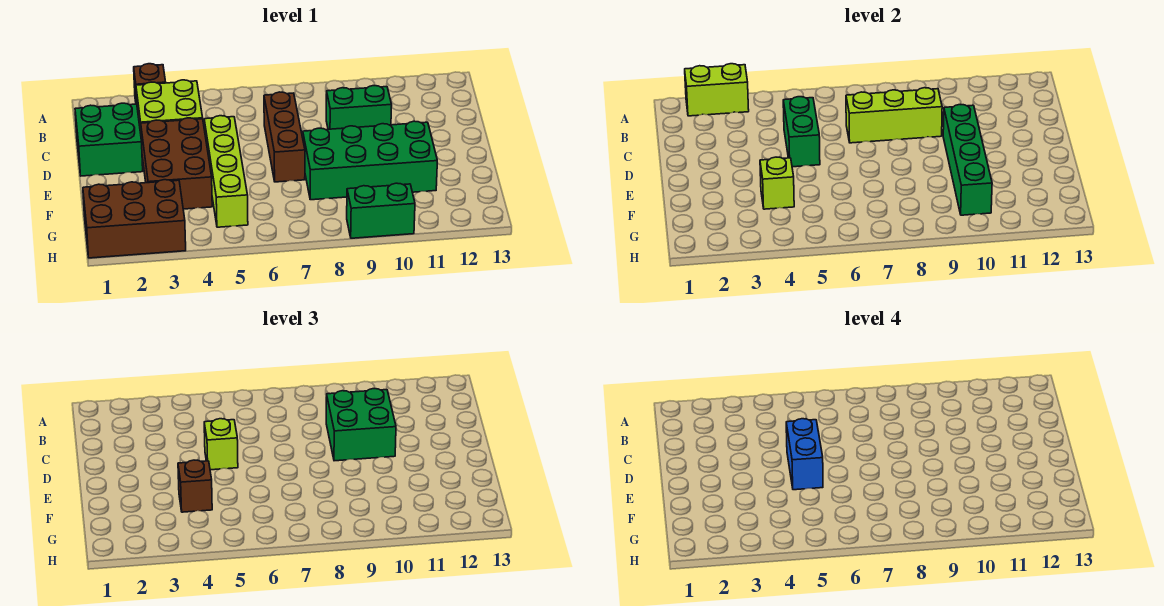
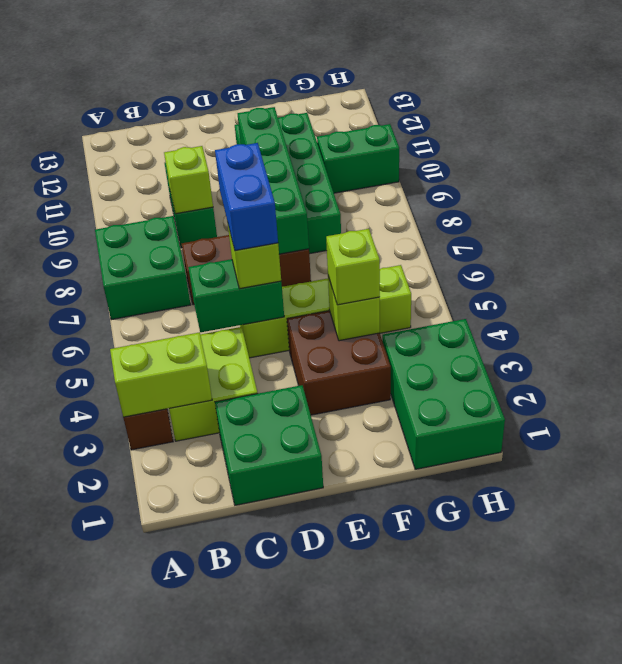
lime brick A2:A3 level 2 -> lime brick A3:B3 level 2
lime brick C7:C9 level 2 -> lime brick C9 level 2
green brick C9:D10 level 3 -> green brick A7:B8 level 1
brown brick D3:F4 level 1 -> brown brick E3:F4 level 1
blue brick D5:E5 level 4 -> blue brick D5:D6 level 4
green brick D10:G10 level 2 -> green brick E7:E10 level 2
brown brick F4 level 3 -> lime brick F4 level 3
brown brick G1:H3 level 1 -> green brick G1:H3 level 1
green brick H9:H10 level 1 -> green brick G10:H10 level 1

